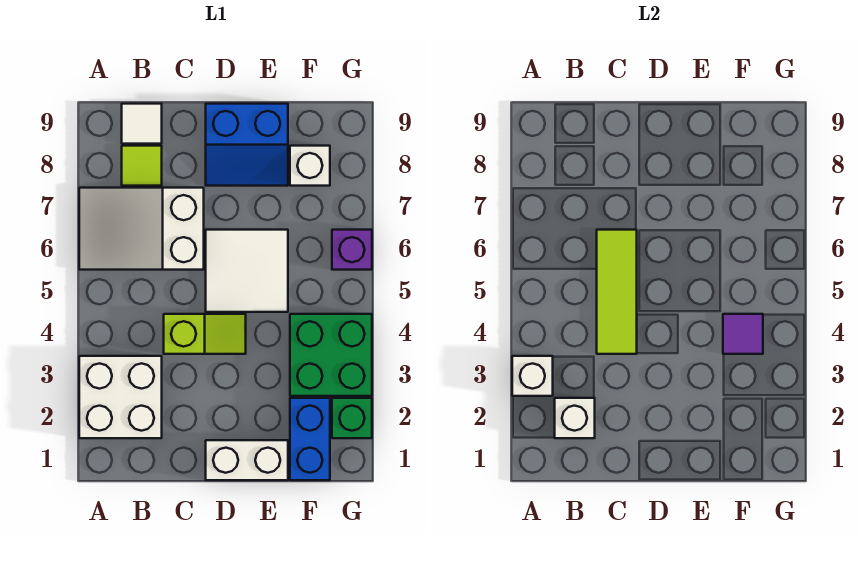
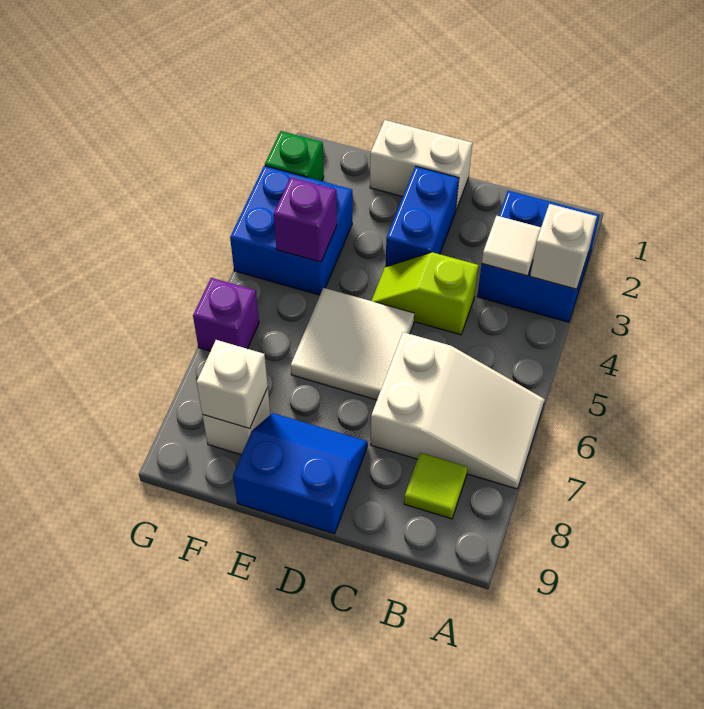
white brick A2:B3 level 1 -> blue brick A2:B3 level 1
white brick B2 level 2 -> white brick F8 level 2
white tile B9 level 1 -> white tile B3 level 2
lime tile C4:C6 level 2 -> none
blue brick F1:F2 level 1 -> blue brick D2:D3 level 1
green brick F3:G4 level 1 -> blue brick F3:G4 level 1
purple tile F4 level 2 -> purple brick F4 level 2

